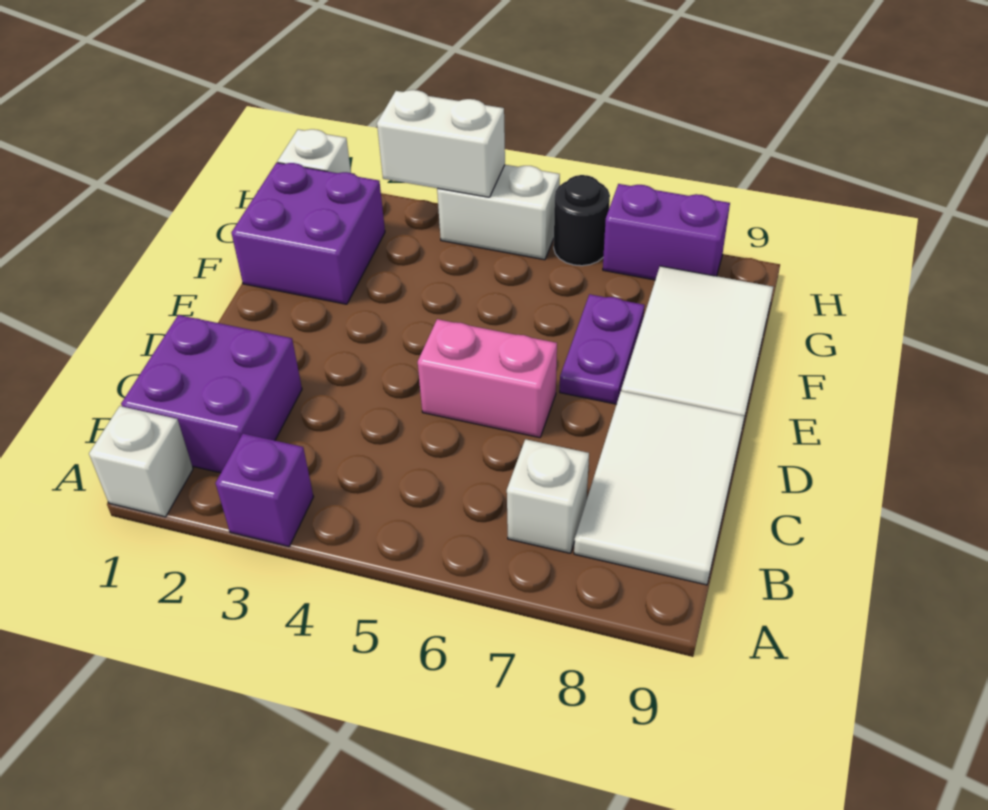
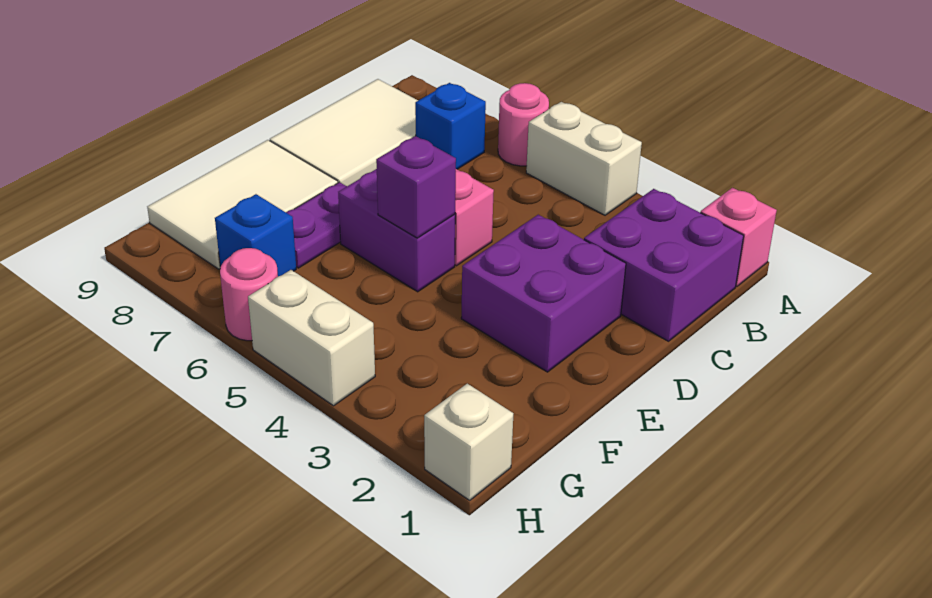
white brick A1 level 1 -> pink brick A1 level 1
purple brick A3 level 1 -> purple brick E5 level 2
none -> pink round brick A6 level 1
white brick B7 level 1 -> blue brick B7 level 1
purple brick F1:G2 level 1 -> purple brick D2:E3 level 1
none -> blue brick G7 level 1
white brick H3:H4 level 2 -> white brick A4:A5 level 1
black round brick H6 level 1 -> pink round brick H6 level 1
purple brick H7:H8 level 1 -> purple brick E5:E6 level 1

